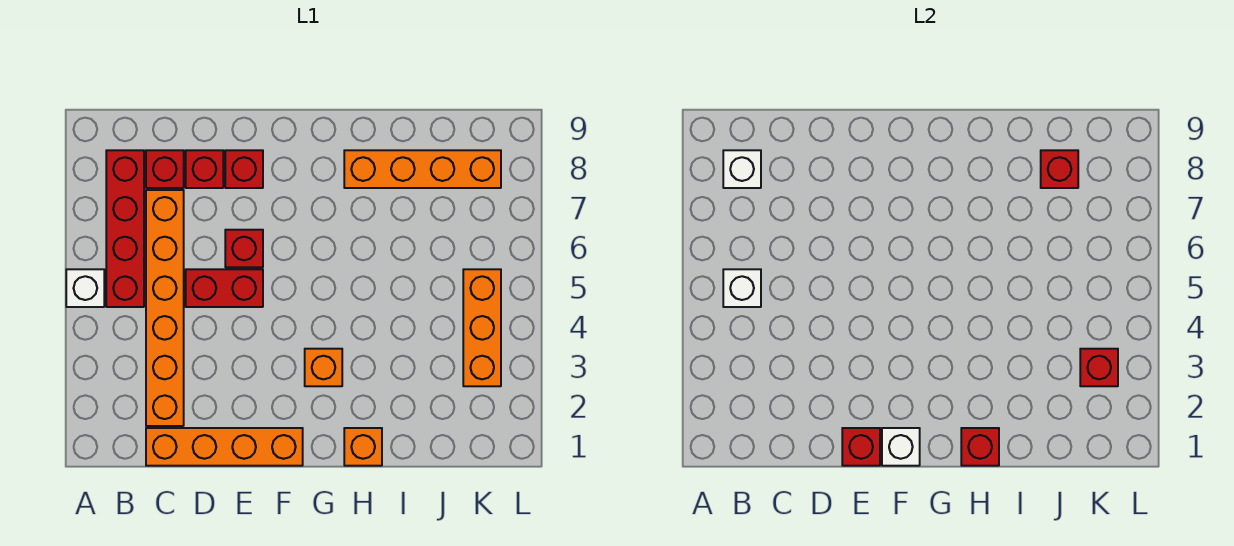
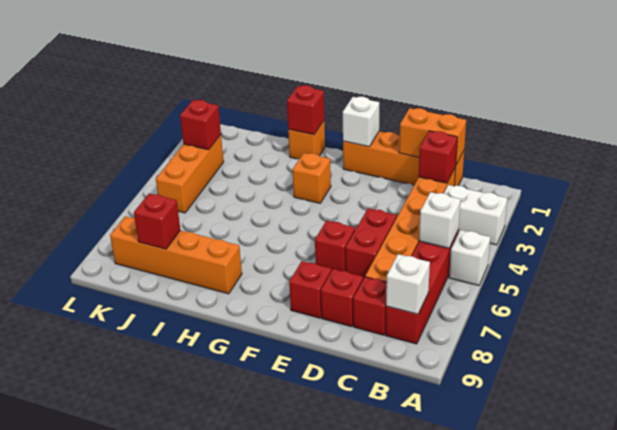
none -> white brick A3:B3 level 1
none -> orange brick C1:D1 level 2
red brick D5:E5 level 1 -> red brick D5:D6 level 1
red brick E1 level 2 -> red brick C2 level 2

